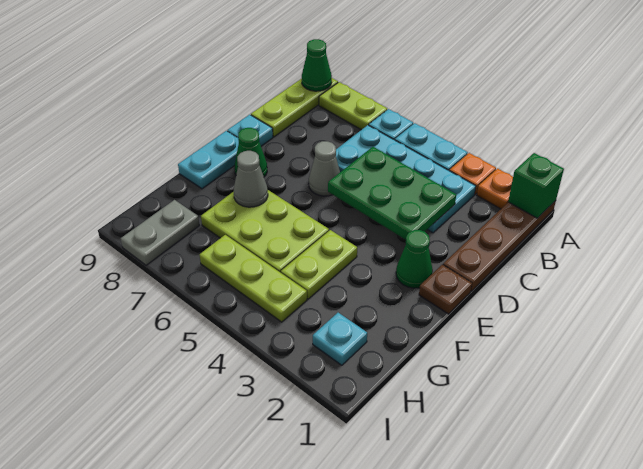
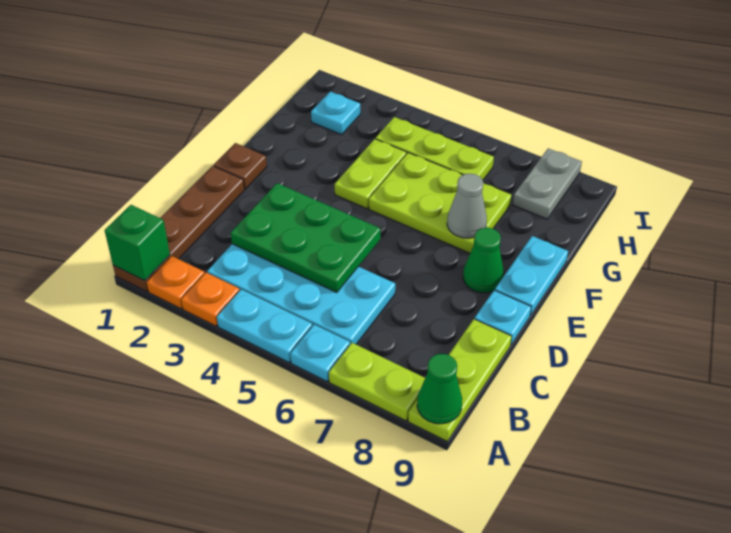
grey cone D6 level 1 -> none
green cone E2 level 1 -> none

